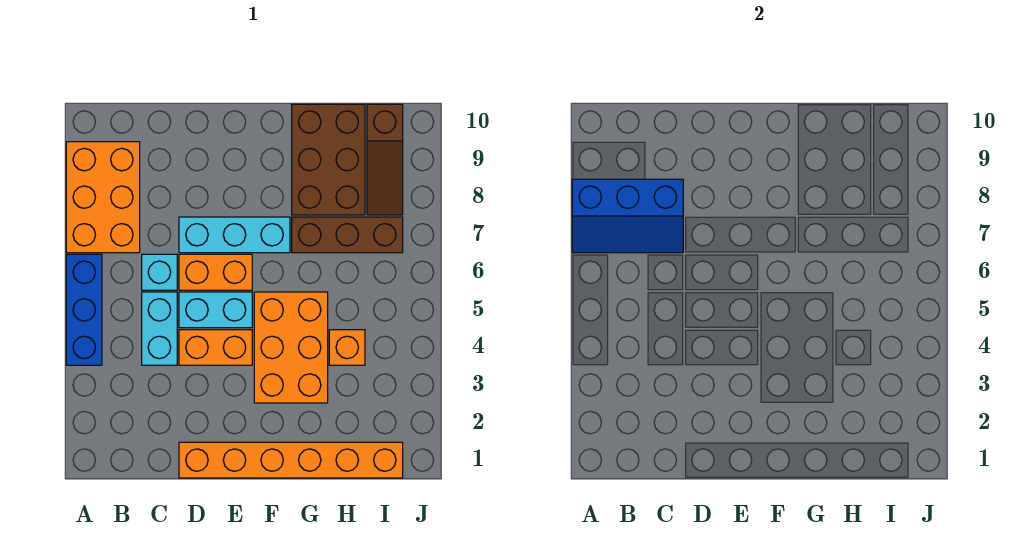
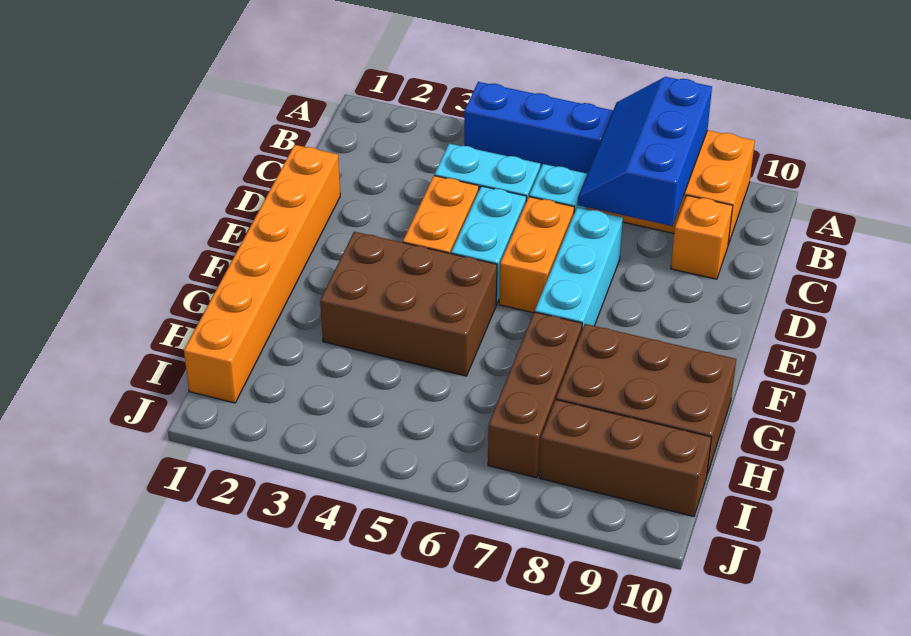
orange brick F3:G5 level 1 -> brown brick F3:G5 level 1
orange brick H4 level 1 -> orange brick C9 level 1
brown slope I8:I10 level 1 top 10 -> brown brick I8:I10 level 1

